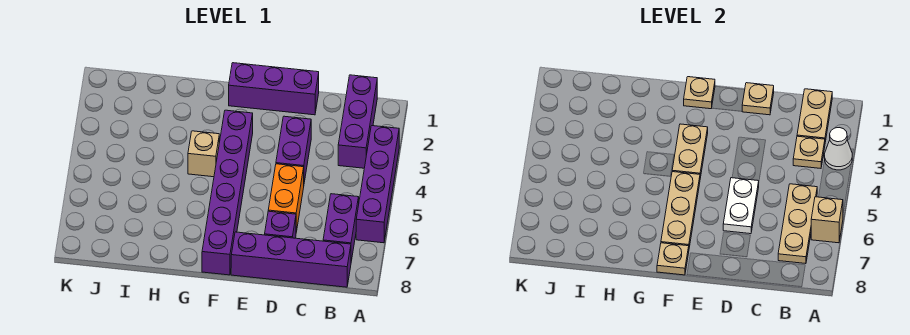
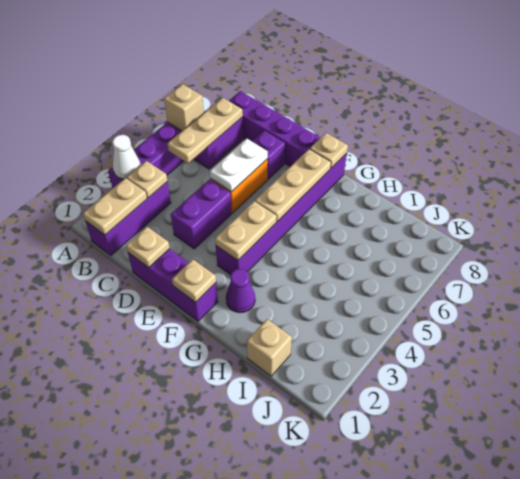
none -> purple cone G2 level 1
tan brick G4 level 1 -> tan brick I1 level 1

